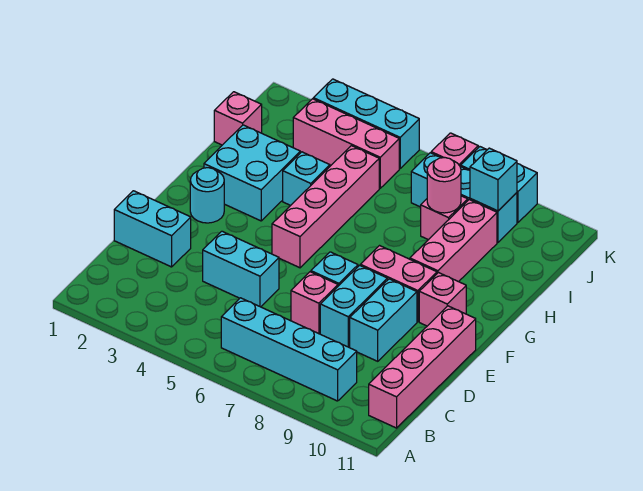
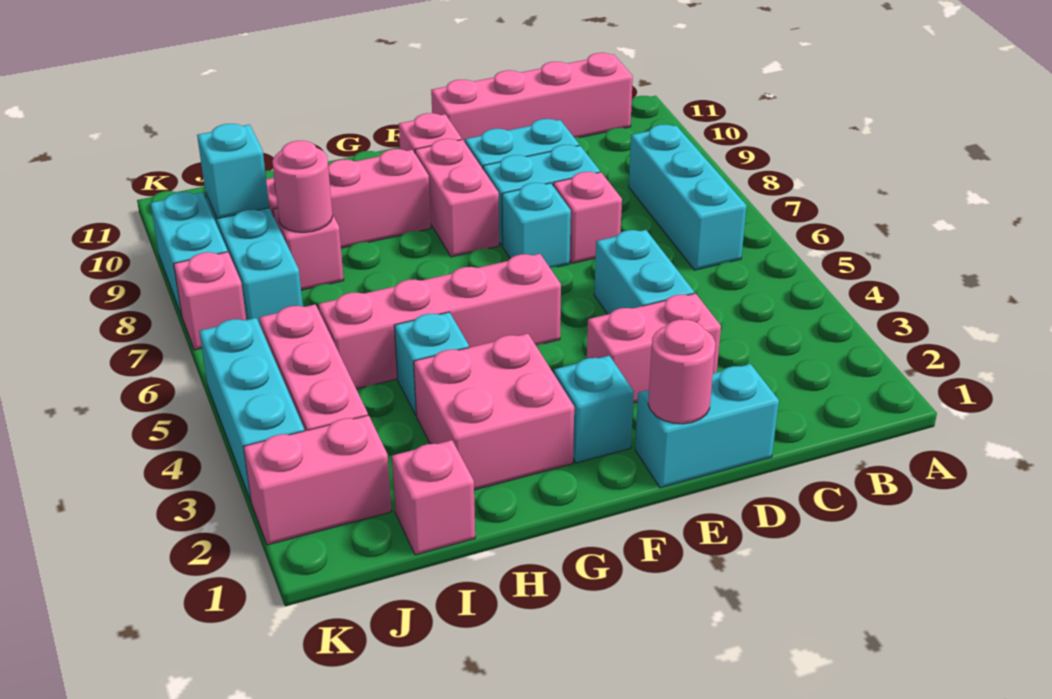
cyan brick B6:B9 level 1 -> cyan brick B6:B8 level 1
cyan brick D1:D2 level 1 -> cyan brick D1:E1 level 1
none -> pink brick D3:E3 level 1
none -> pink round brick E1 level 2
cyan round brick F2 level 1 -> cyan brick F2 level 1
cyan brick G2:H3 level 1 -> pink brick G2:H3 level 1
none -> pink brick J2:K2 level 1

